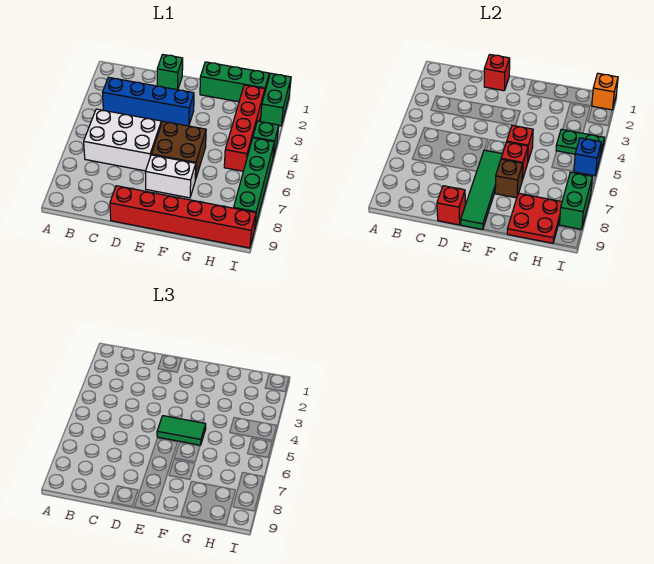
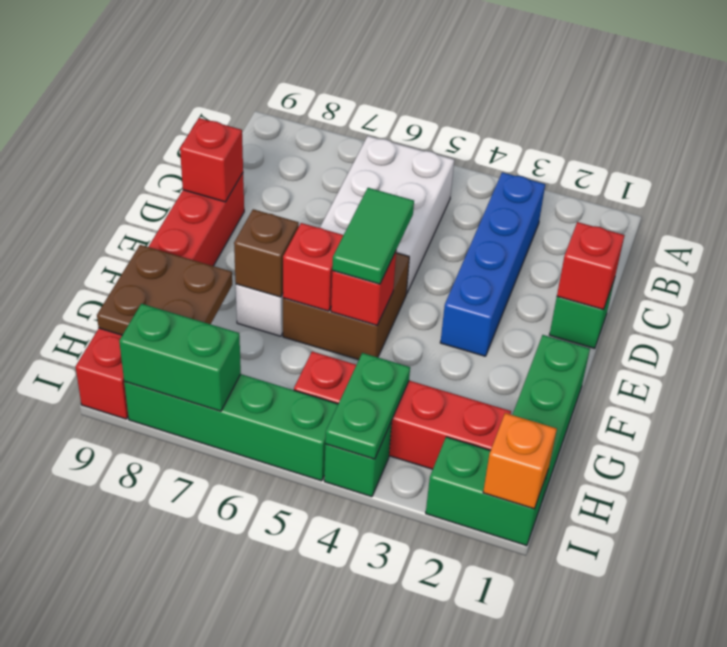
green tile E6:E9 level 2 -> none
red plate G8:H9 level 2 -> brown plate G8:H9 level 2
blue brick I5 level 2 -> none

